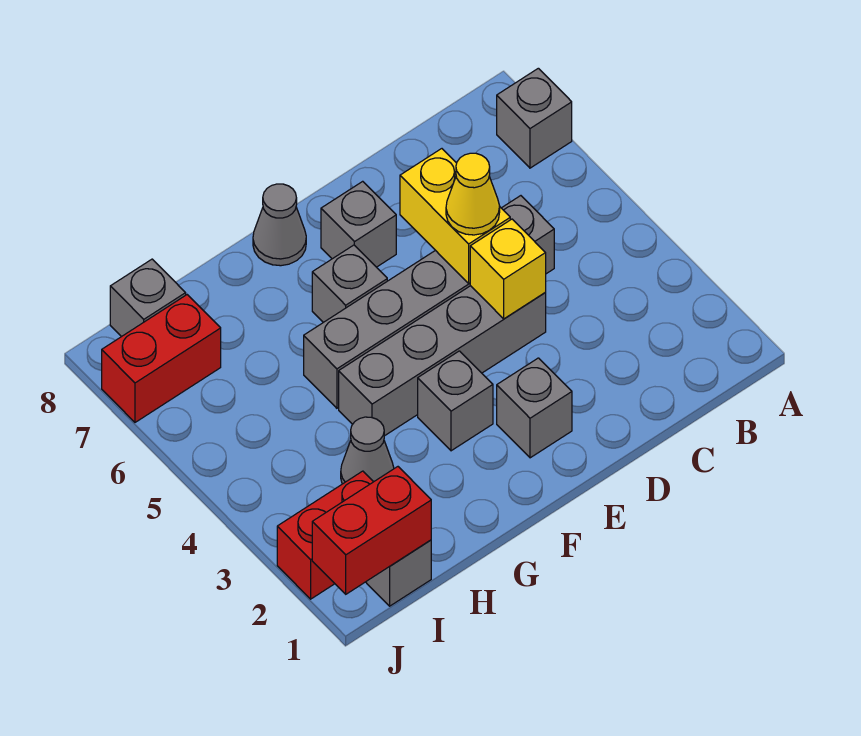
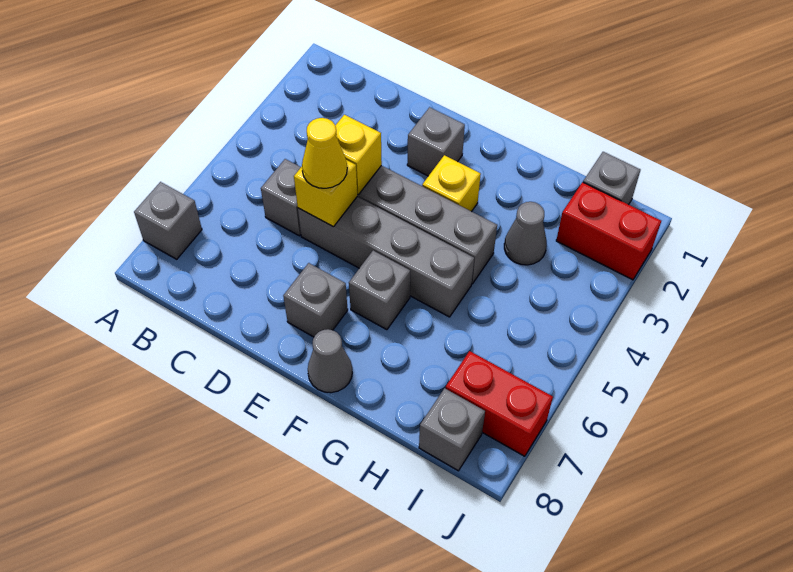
yellow brick D5:D6 level 2 -> yellow brick D5 level 2
grey brick F3 level 1 -> yellow brick F3 level 1
red brick I1:J1 level 2 -> none

